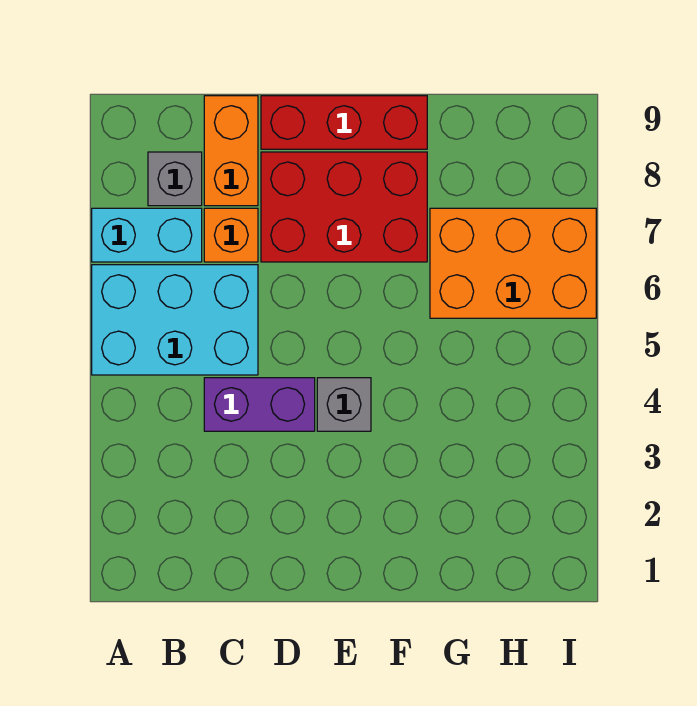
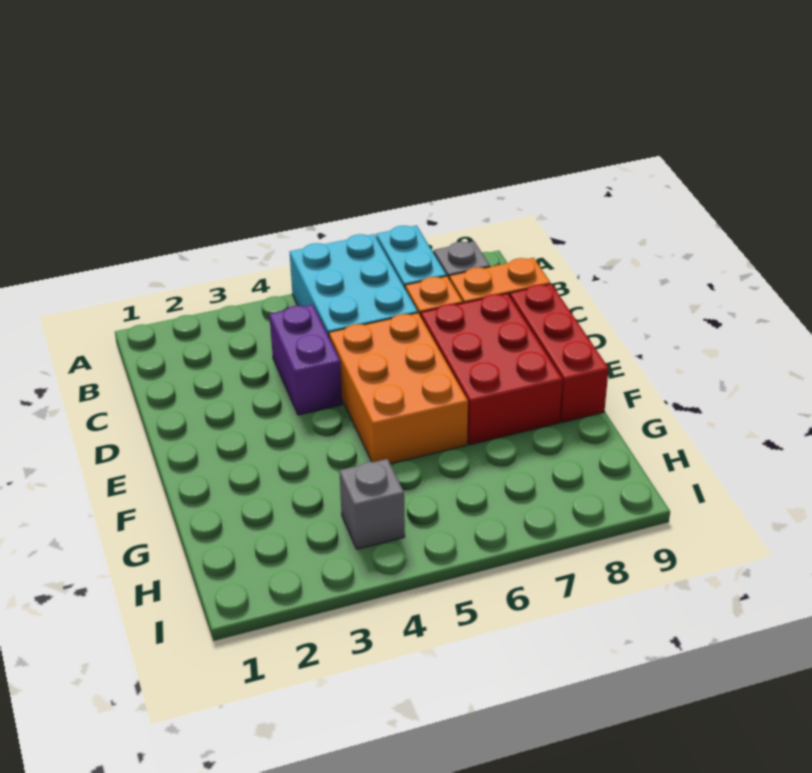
grey brick E4 level 1 -> grey brick H4 level 1
orange brick G6:I7 level 1 -> orange brick D5:F6 level 1

